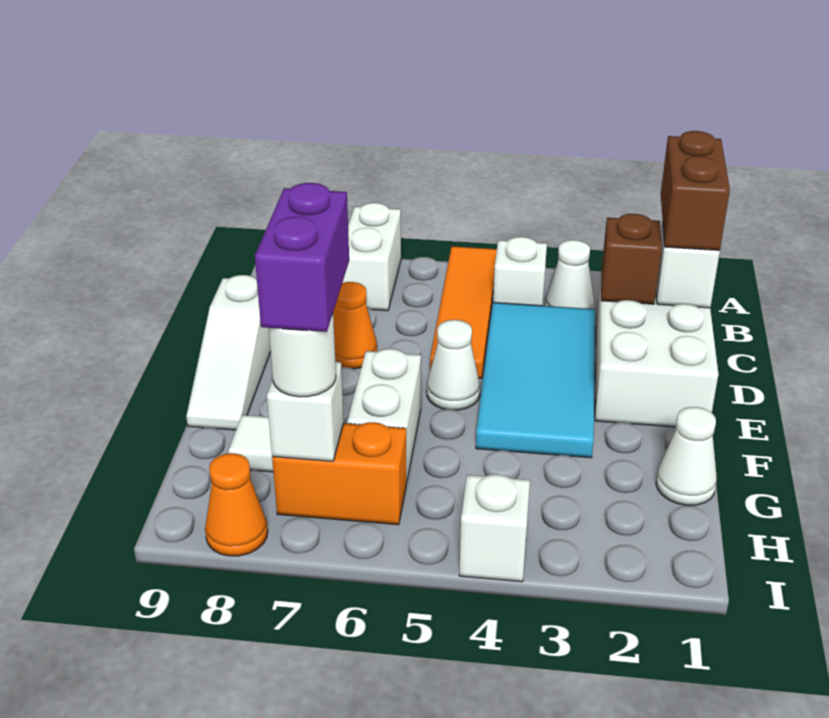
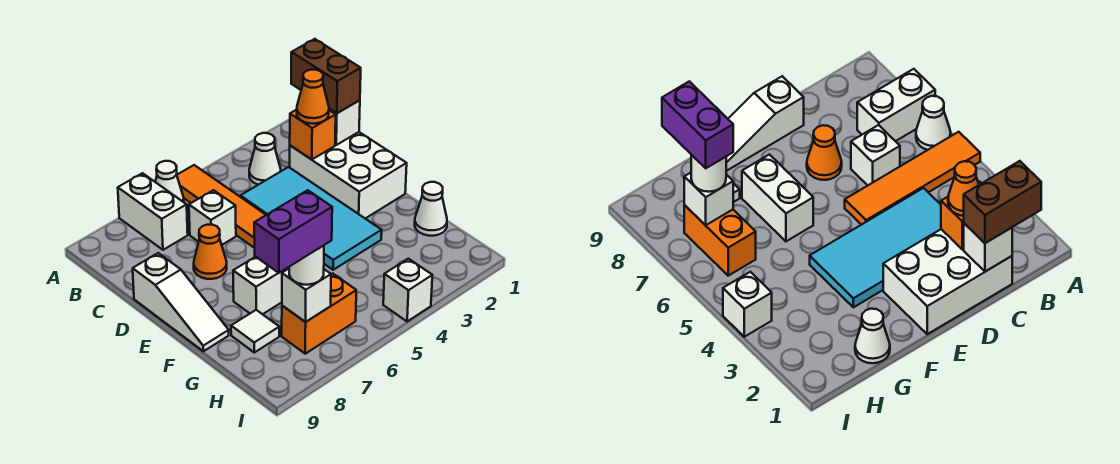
white brick B4 level 1 -> white brick C6 level 1
brown brick C2 level 2 -> orange brick C2 level 2
white cone E5 level 1 -> white cone A6 level 1
white brick F6:G6 level 1 -> white brick F6:F7 level 1
purple brick G7:H7 level 4 -> purple brick H7:H8 level 4
orange cone I8 level 1 -> orange cone C2 level 3

